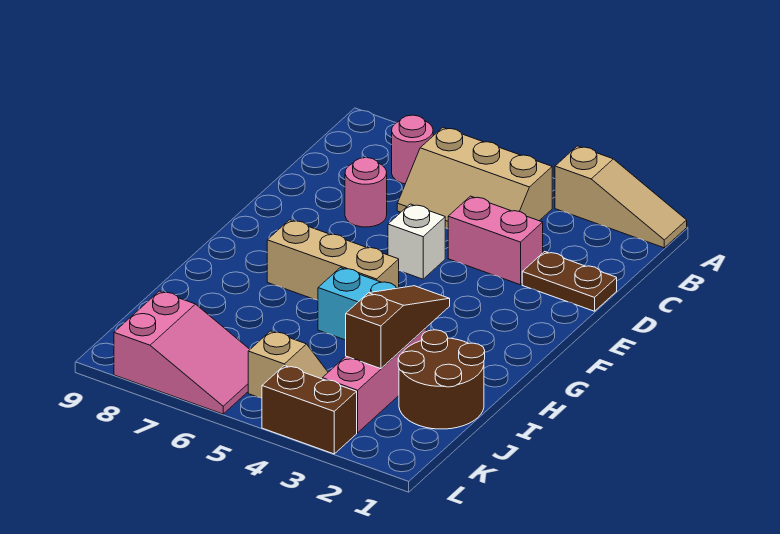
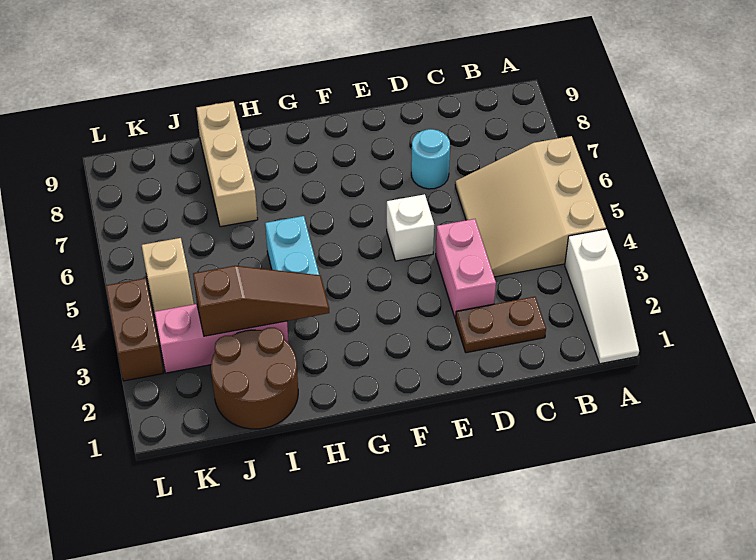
tan slope A1:A3 level 1 top 3 -> white slope A1:A3 level 1 top 3
tan slope B4:C6 level 1 top B -> tan slope A4:C6 level 1 top A
pink round brick B7 level 1 -> none
brown plate D1:D2 level 1 -> brown plate C2:D2 level 1
pink round brick D7 level 1 -> cyan round brick D7 level 1
tan brick G5:G7 level 1 -> tan brick I7:I9 level 1
pink slope K6:L8 level 1 top 8 -> none

